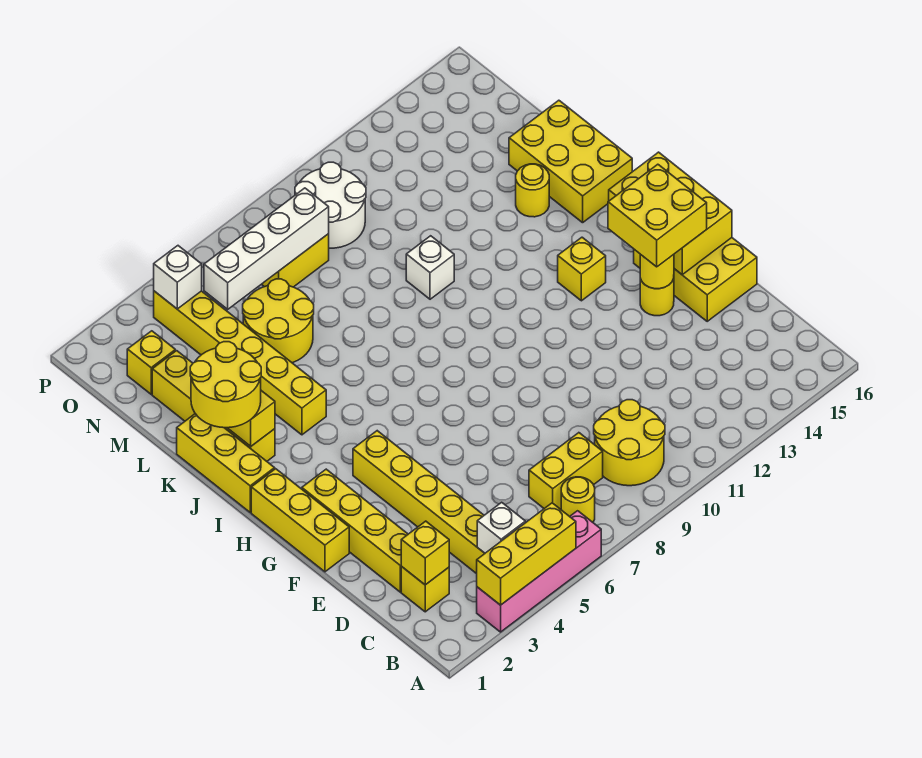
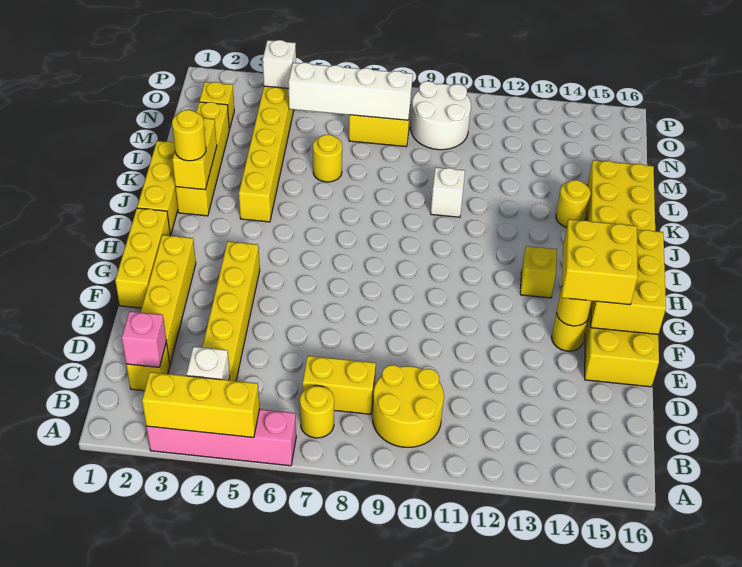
yellow brick C2 level 2 -> pink brick C2 level 2
yellow round brick J1:K2 level 3 -> yellow round brick J2 level 3
yellow round brick L5:M6 level 1 -> yellow round brick L6 level 1

